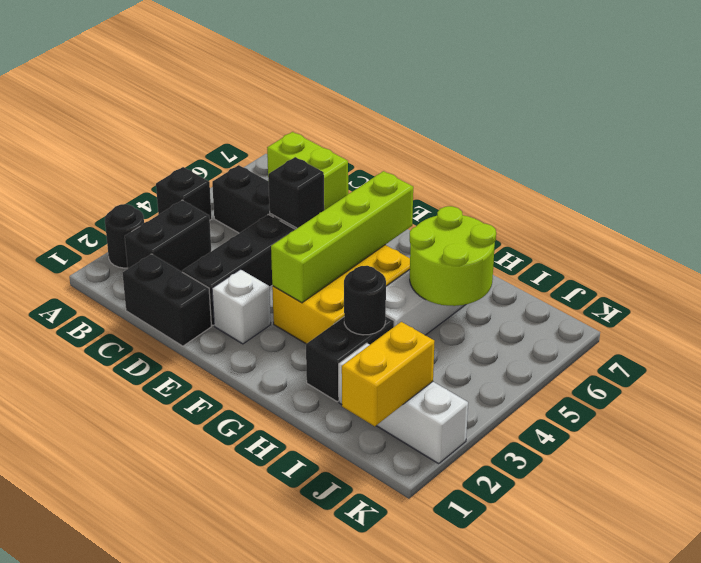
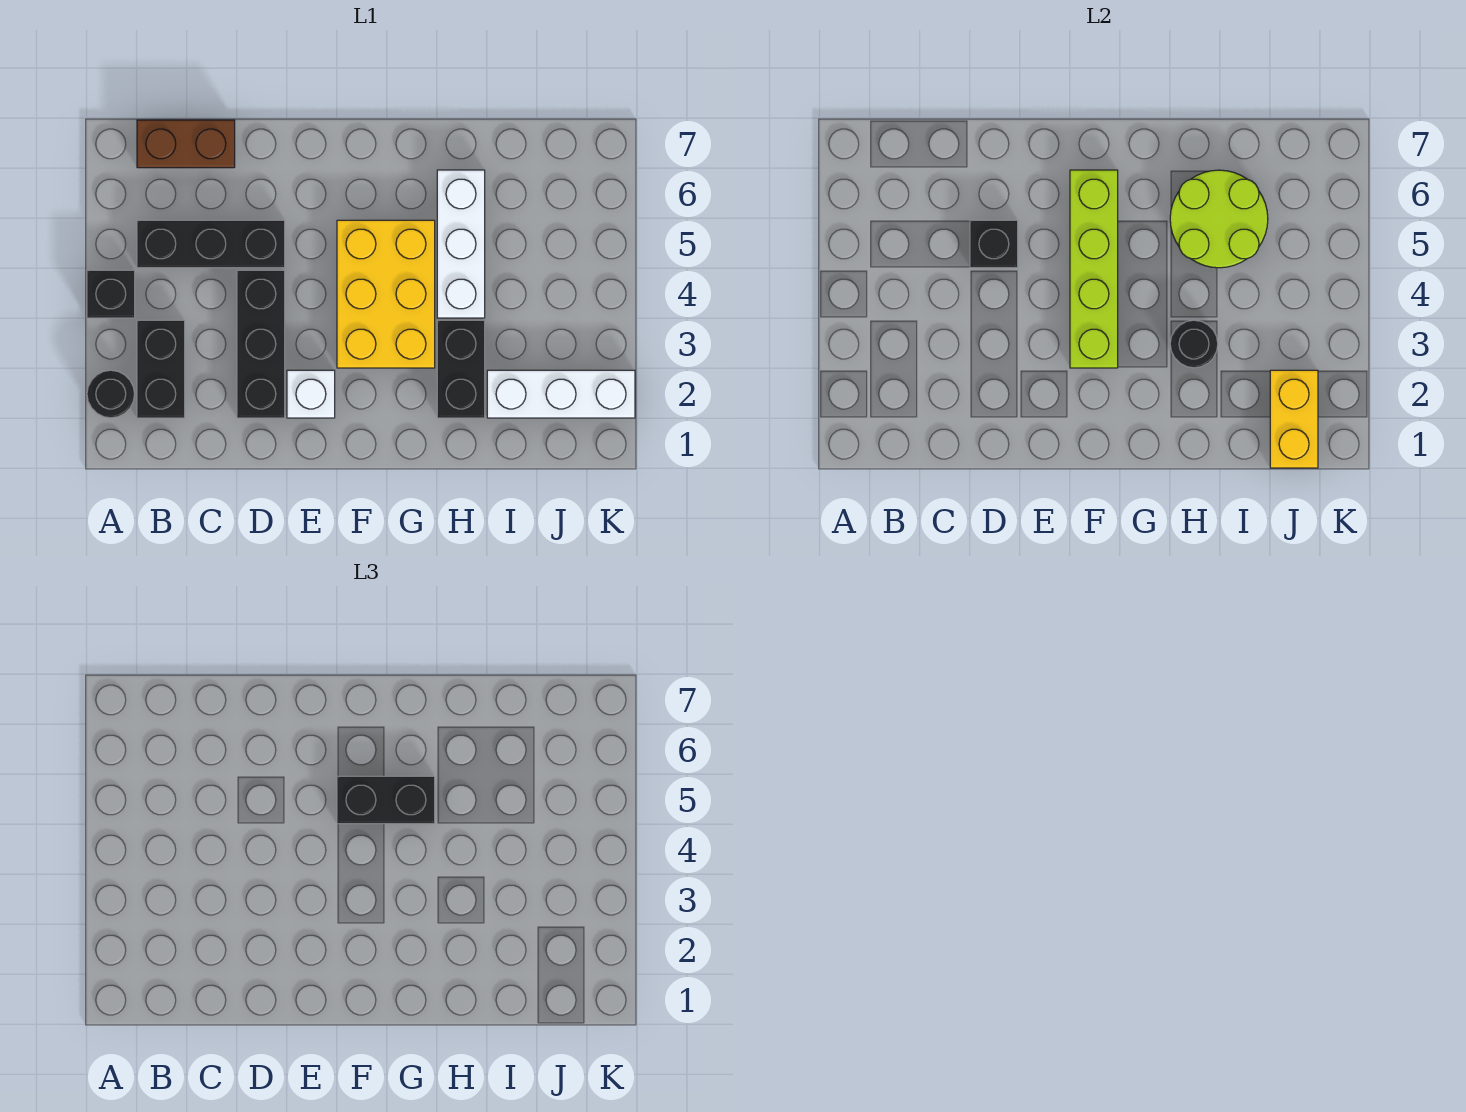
lime brick B7:C7 level 1 -> brown brick B7:C7 level 1
black brick C1:D1 level 1 -> black brick F5:G5 level 3

